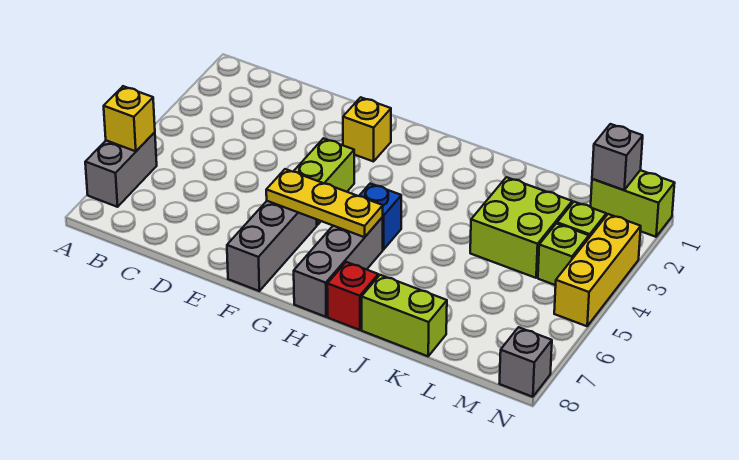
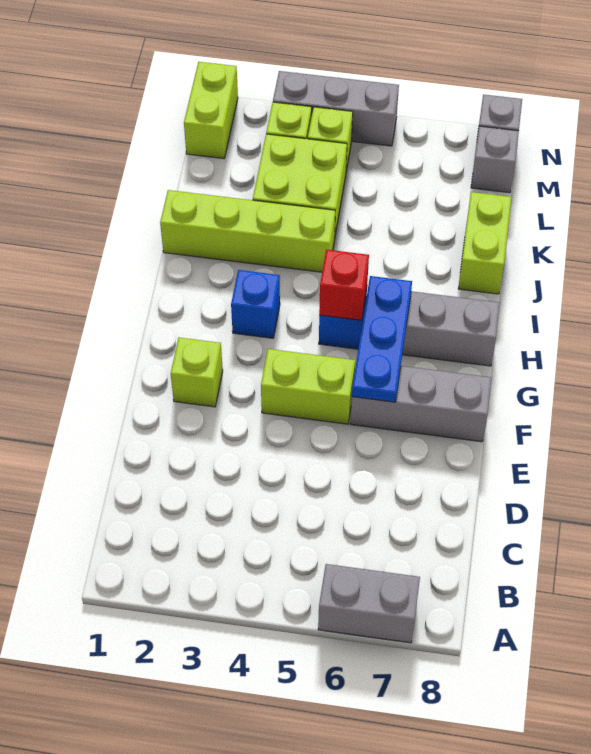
yellow brick A6 level 2 -> none
yellow brick F2 level 1 -> lime brick F2 level 1
yellow plate F6:H6 level 2 -> blue plate F6:H6 level 2
none -> blue brick H3 level 1
red brick I8 level 1 -> red brick H5 level 2
none -> lime brick J1:J4 level 1
grey brick M1 level 2 -> grey brick M8 level 1
yellow brick N3:N5 level 1 -> grey brick N3:N5 level 1

